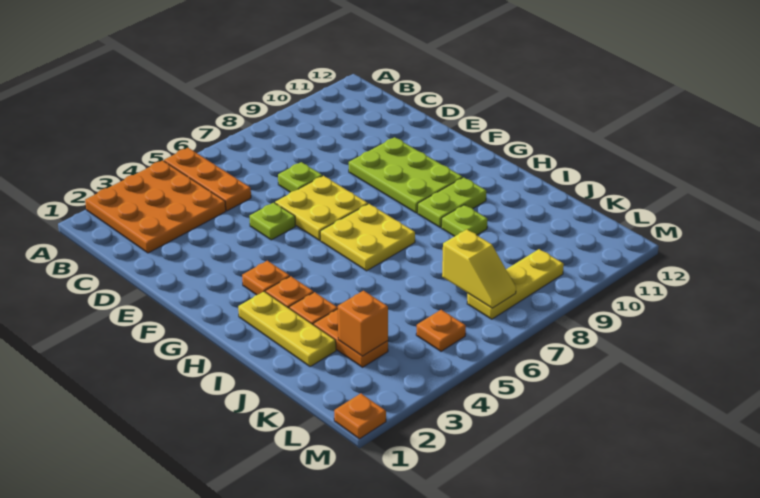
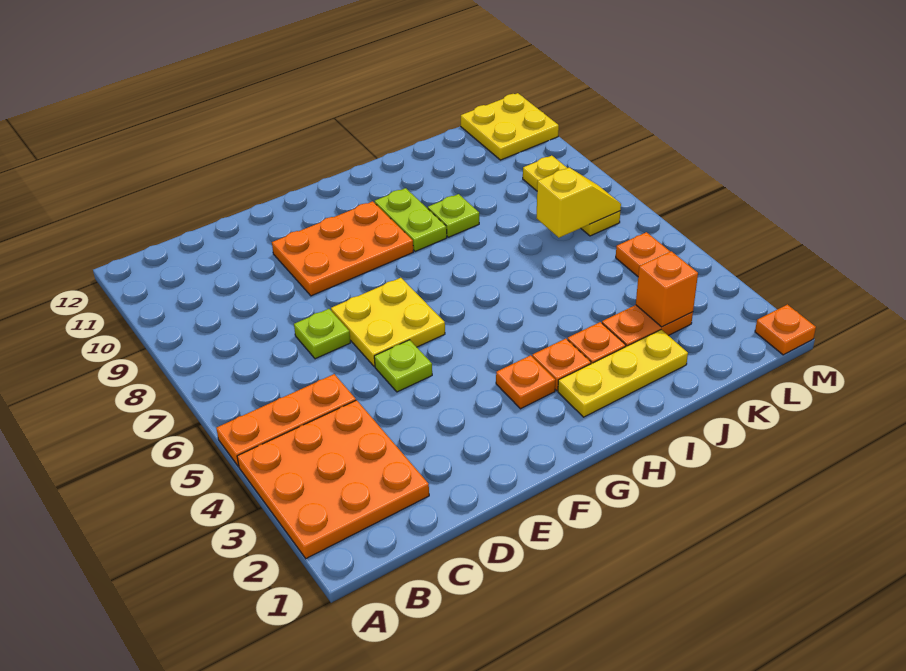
lime plate E9:G10 level 1 -> orange plate E9:G10 level 1
yellow plate G6:H7 level 1 -> yellow plate L11:M12 level 1

